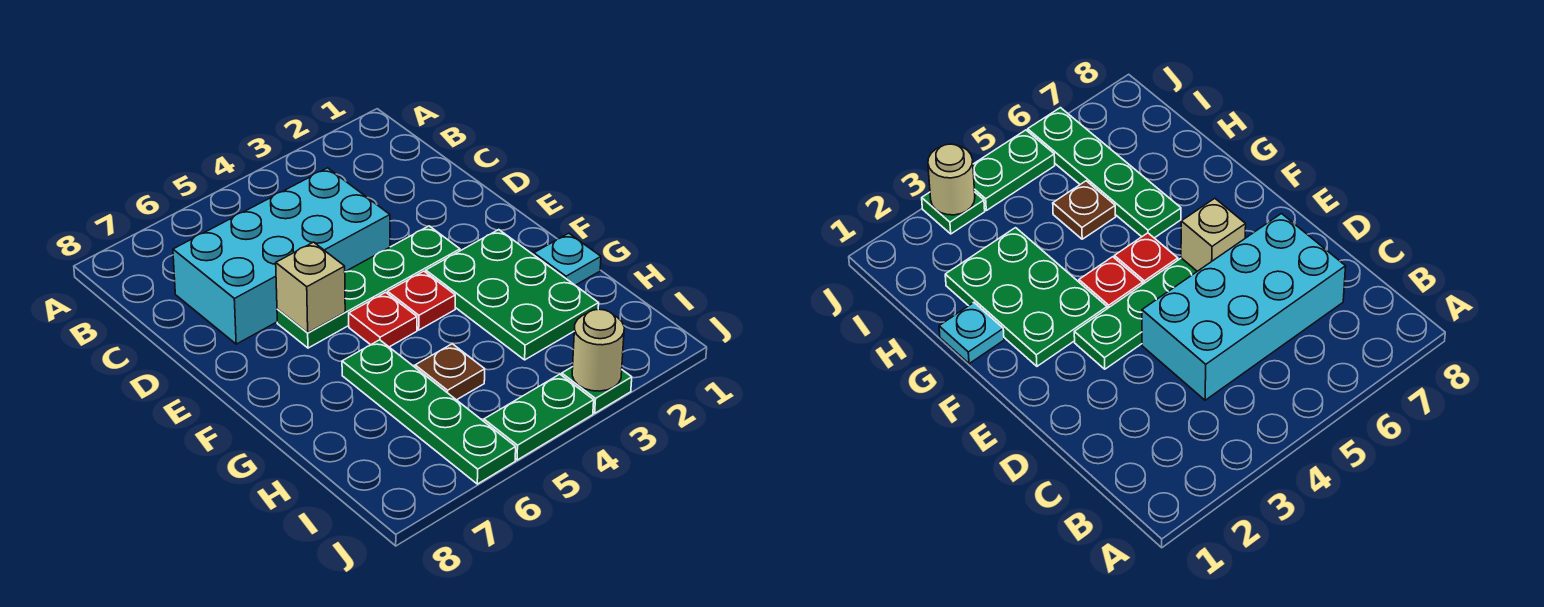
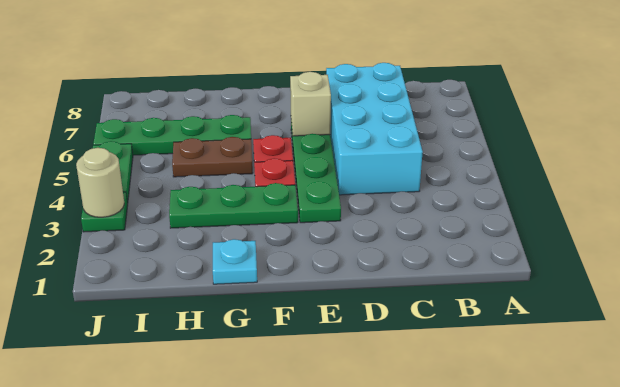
green plate F2:H3 level 1 -> green plate F3:H3 level 1
brown plate H5 level 1 -> brown plate G5:H5 level 1

